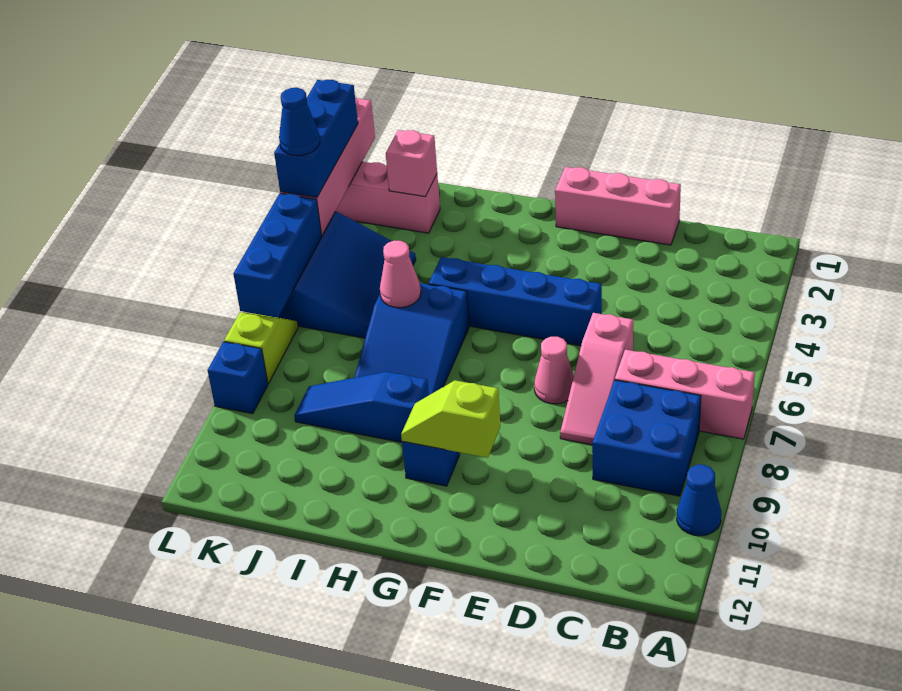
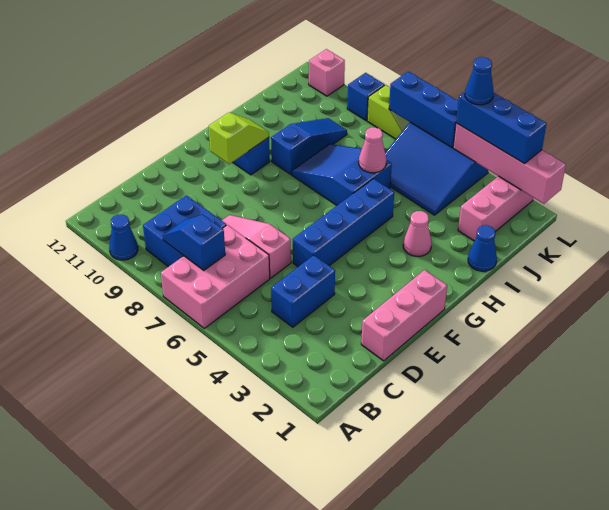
pink brick A7:C7 level 1 -> pink brick A6:C7 level 1
none -> blue slope B7:B8 level 2 top 7
none -> blue brick C4:D4 level 1
pink cone E7 level 1 -> pink cone H3 level 1
none -> blue cone I1 level 1
pink brick J2 level 2 -> pink brick L11 level 1

